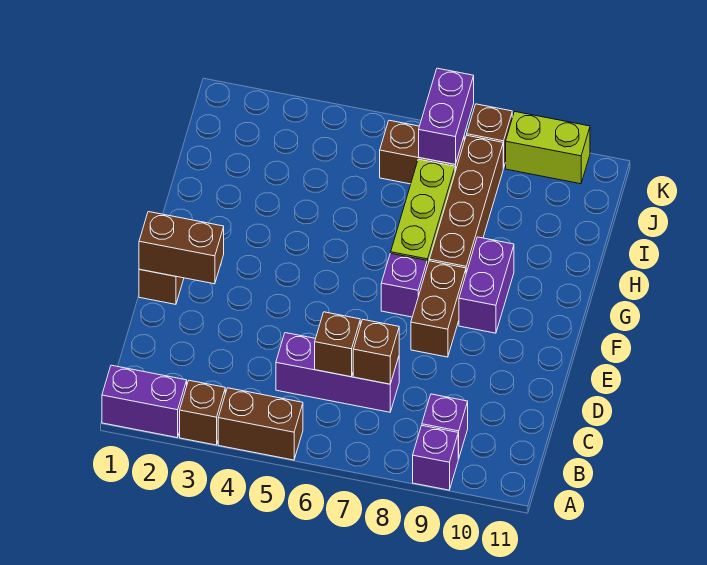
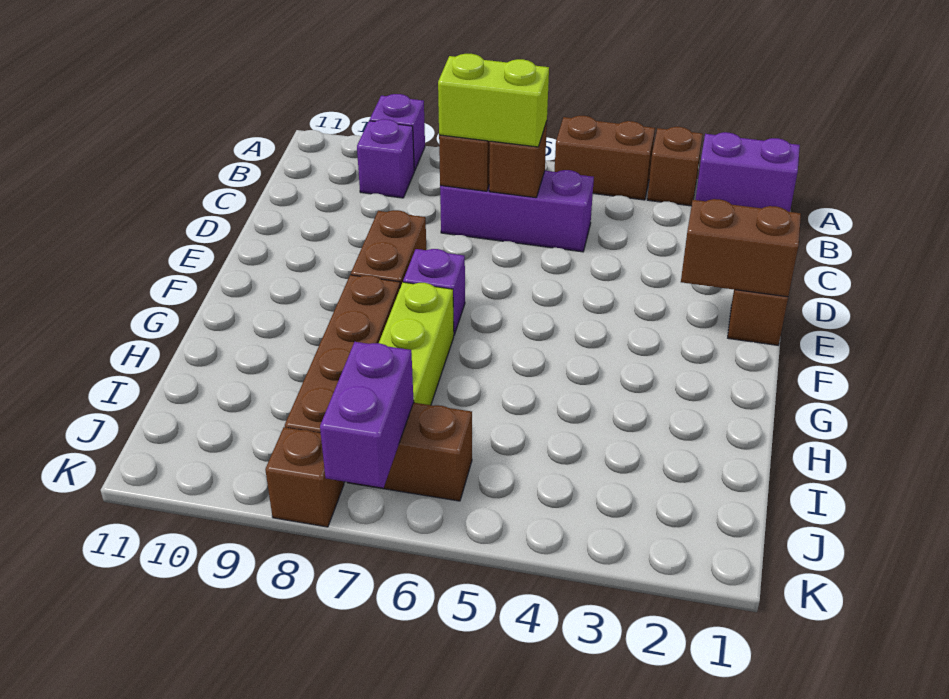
purple brick F9:G9 level 1 -> none
lime brick K9:K10 level 1 -> lime brick C6:C7 level 3

